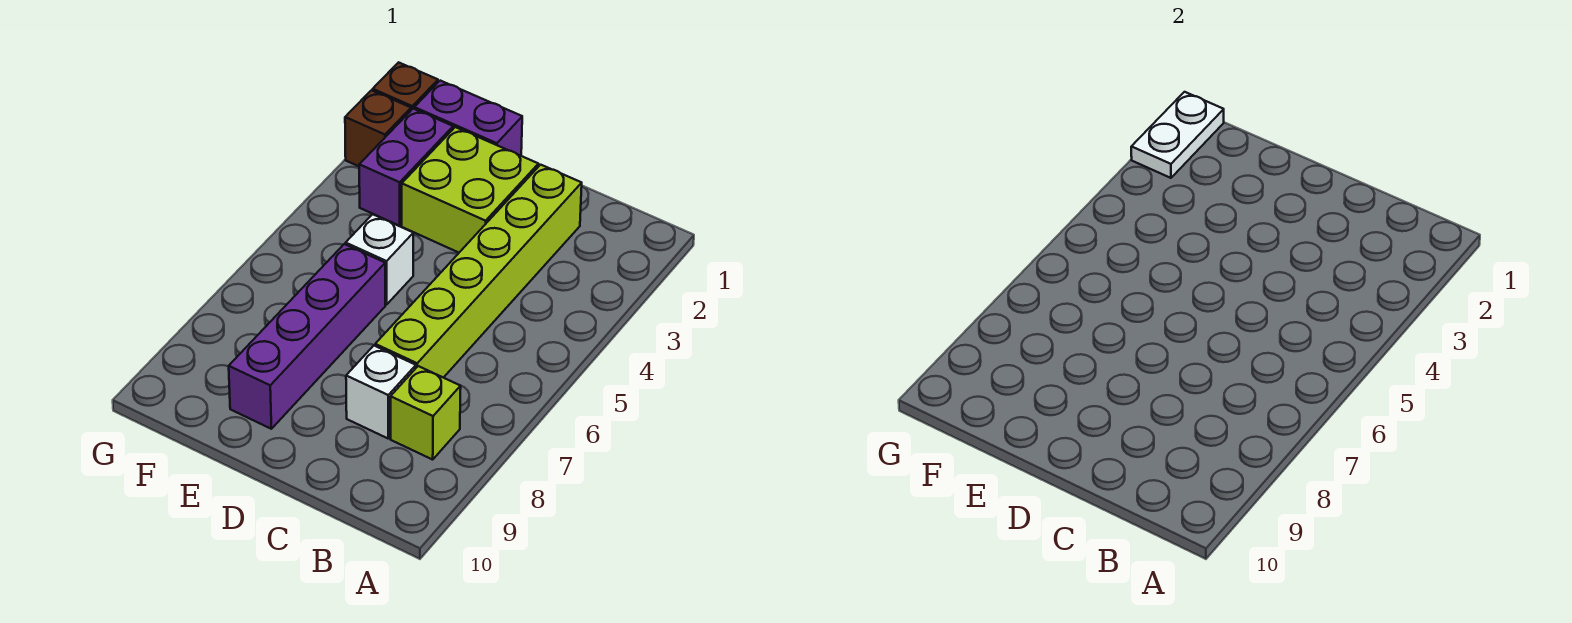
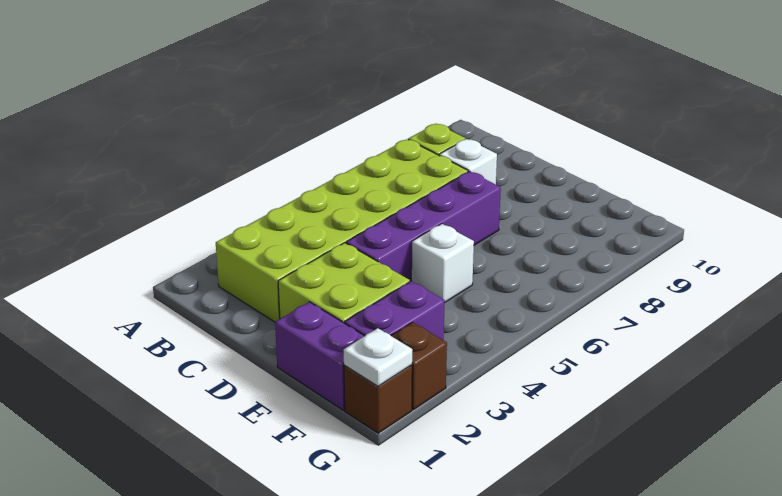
lime brick C2:C7 level 1 -> lime brick B2:C7 level 1
purple brick E6:E9 level 1 -> purple brick D4:D7 level 1
white plate G1:G2 level 2 -> white plate G1 level 2

